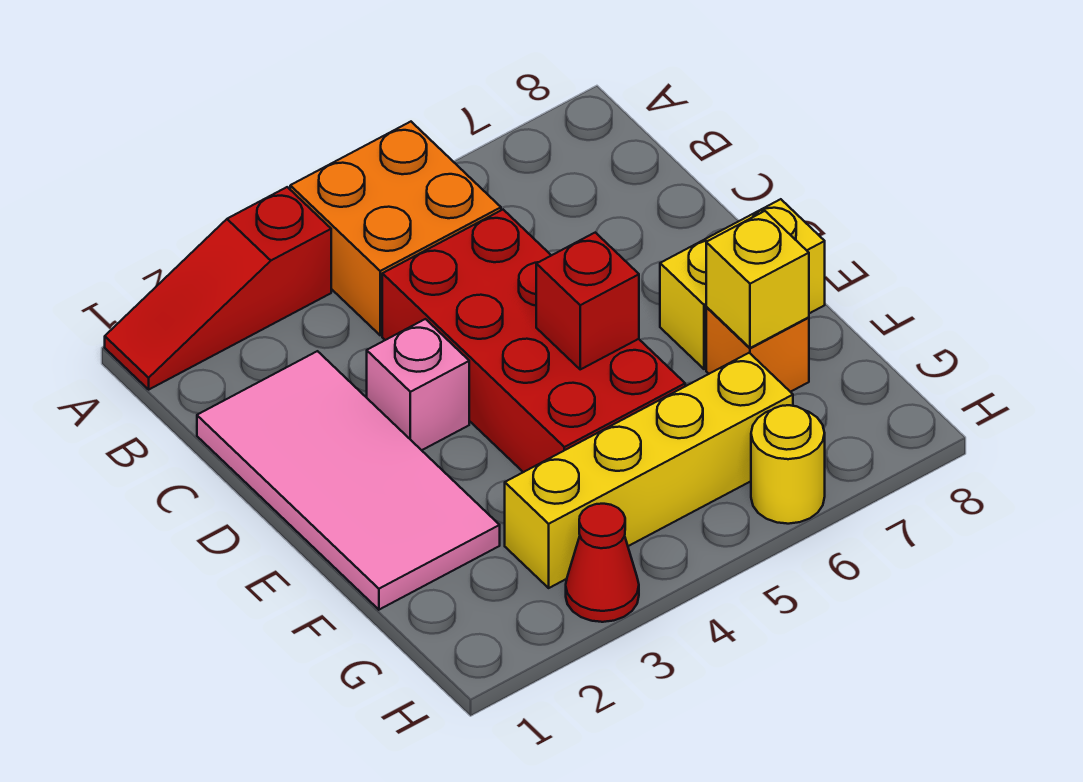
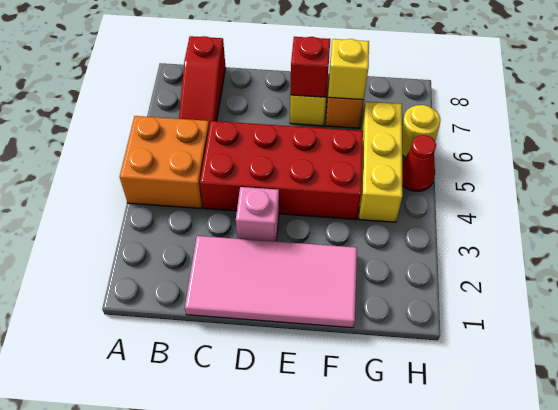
red slope A1:A3 level 1 top 3 -> red slope B6:B8 level 1 top 8
red brick E5 level 2 -> red brick E7 level 2
yellow brick G3:G6 level 1 -> yellow brick G4:G6 level 1
red cone H3 level 1 -> red cone H5 level 1

